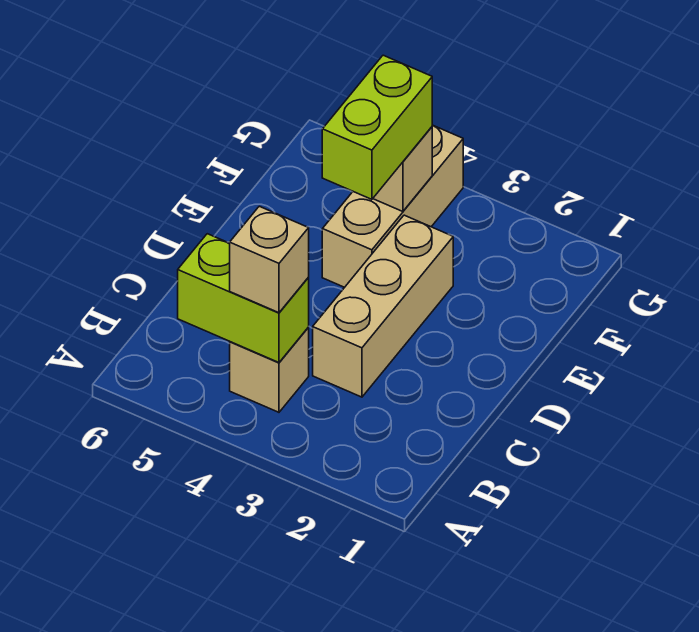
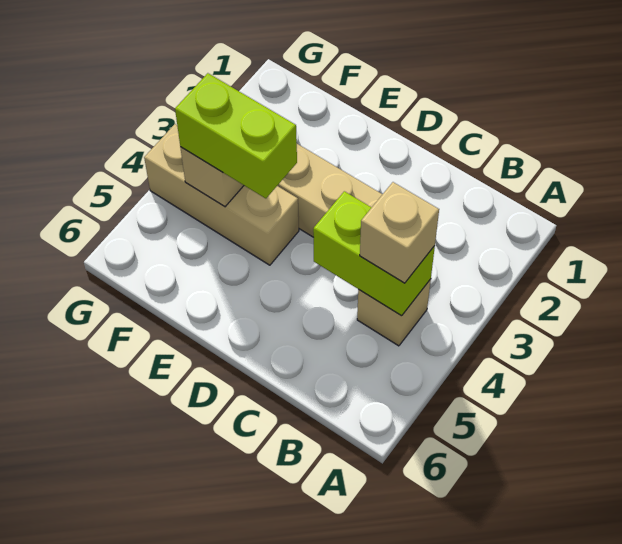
lime brick B4:B5 level 2 -> lime brick B4:C4 level 2

